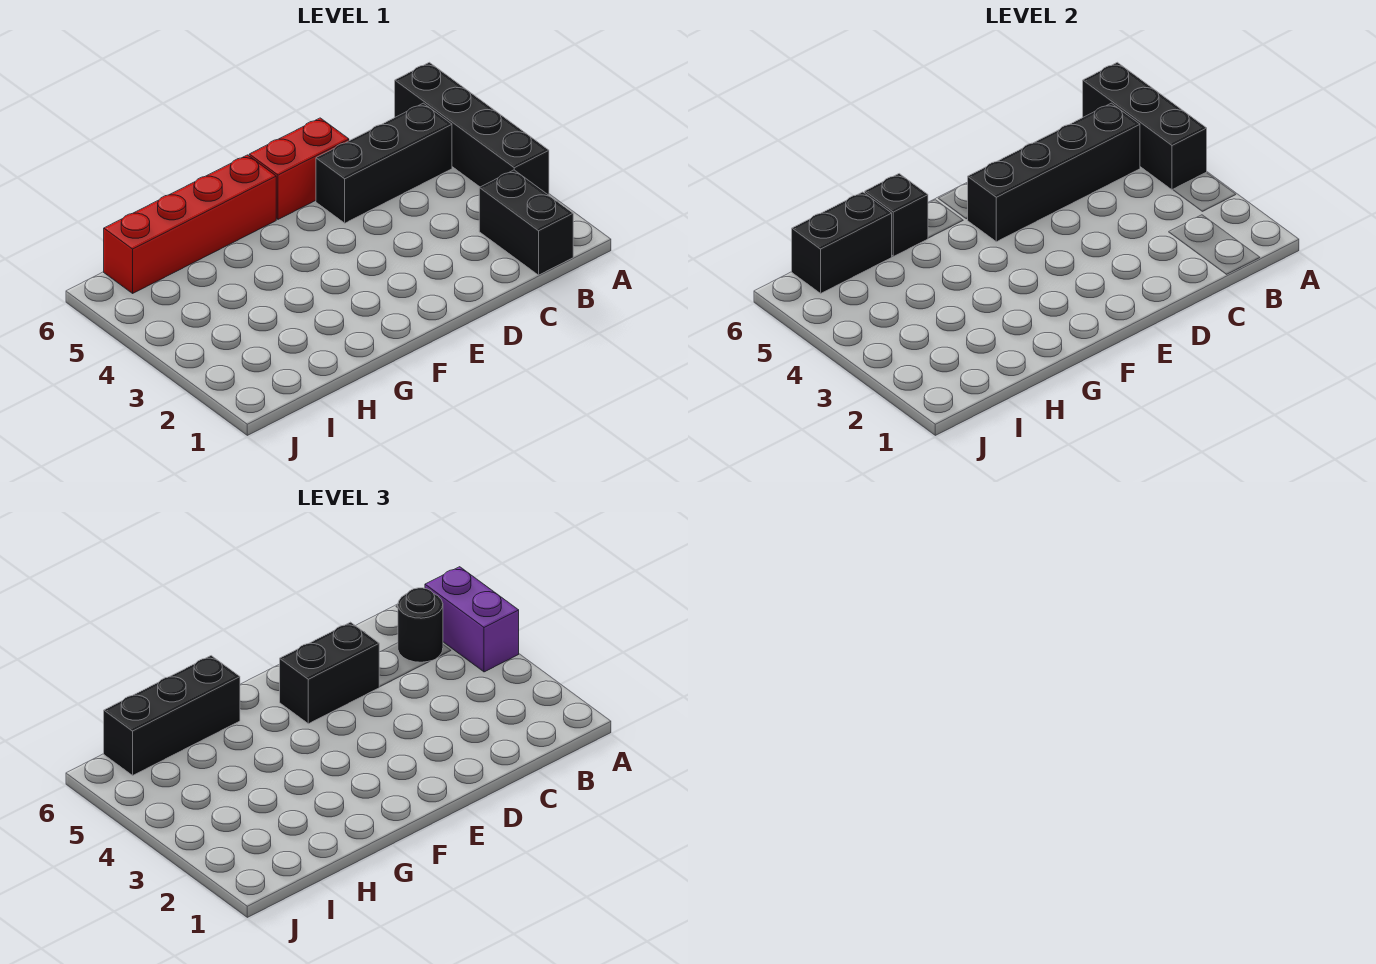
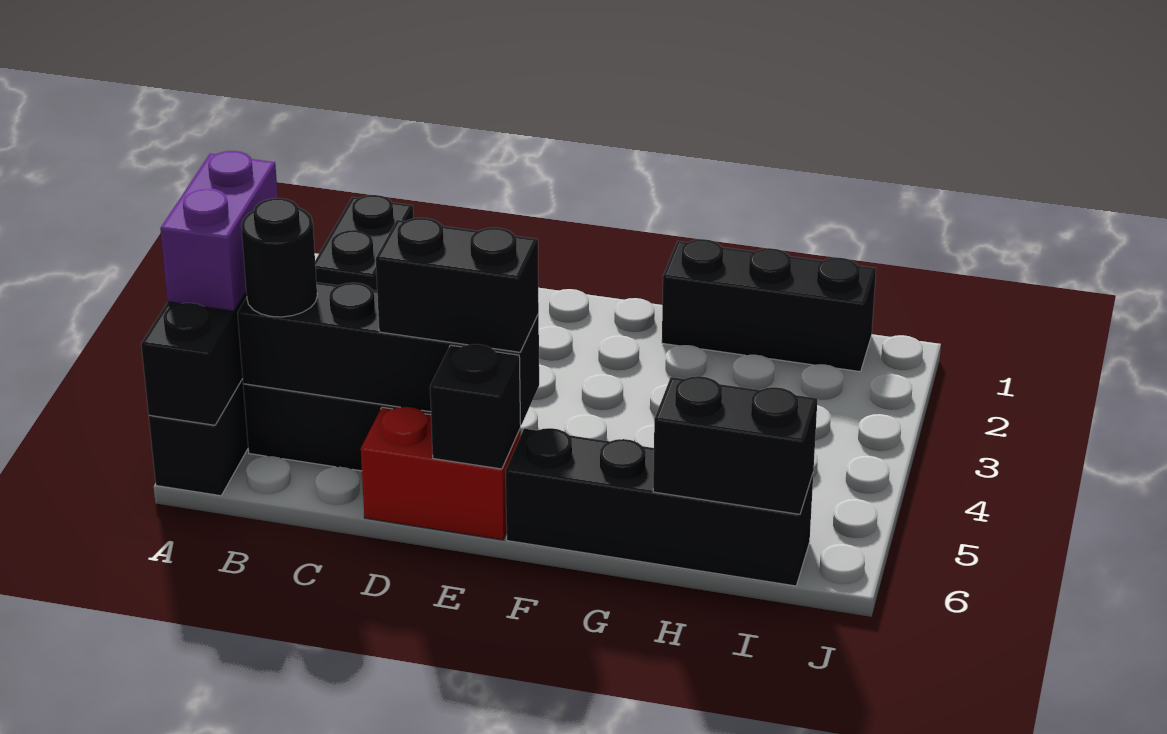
red brick F6:I6 level 1 -> black brick F6:I6 level 1
black brick G6 level 2 -> black brick E6 level 2
black brick G6:I6 level 3 -> black brick G1:I1 level 1

